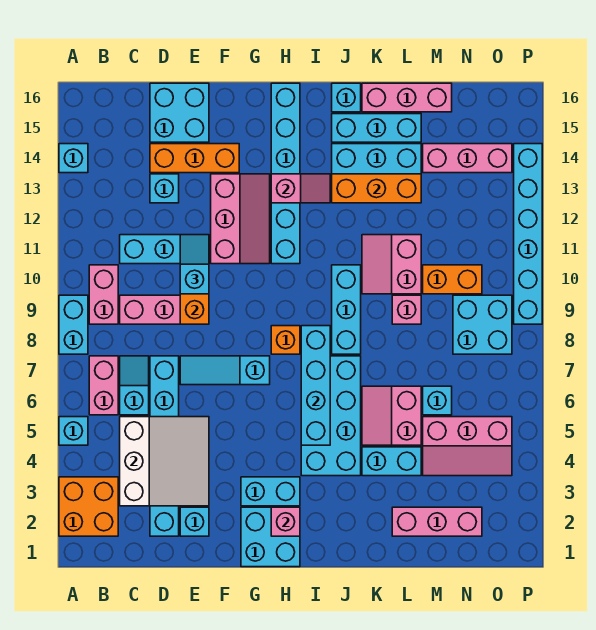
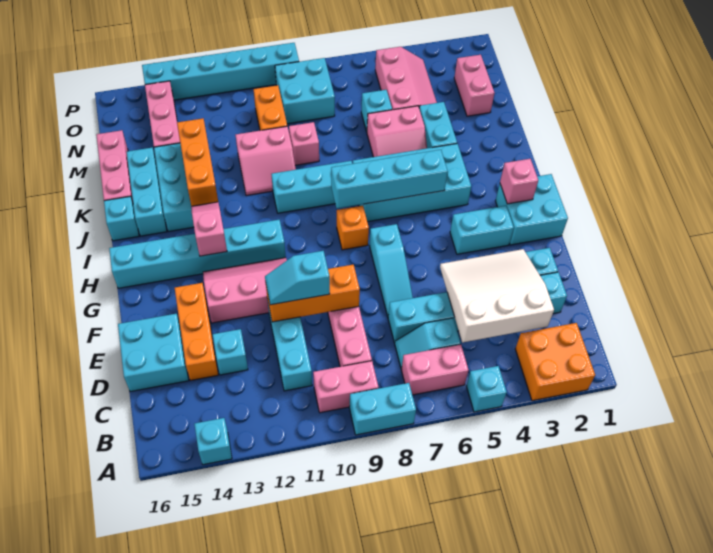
cyan brick G3:H3 level 1 -> cyan brick G3:G4 level 1
pink brick L2:N2 level 1 -> pink brick M2:N2 level 1

